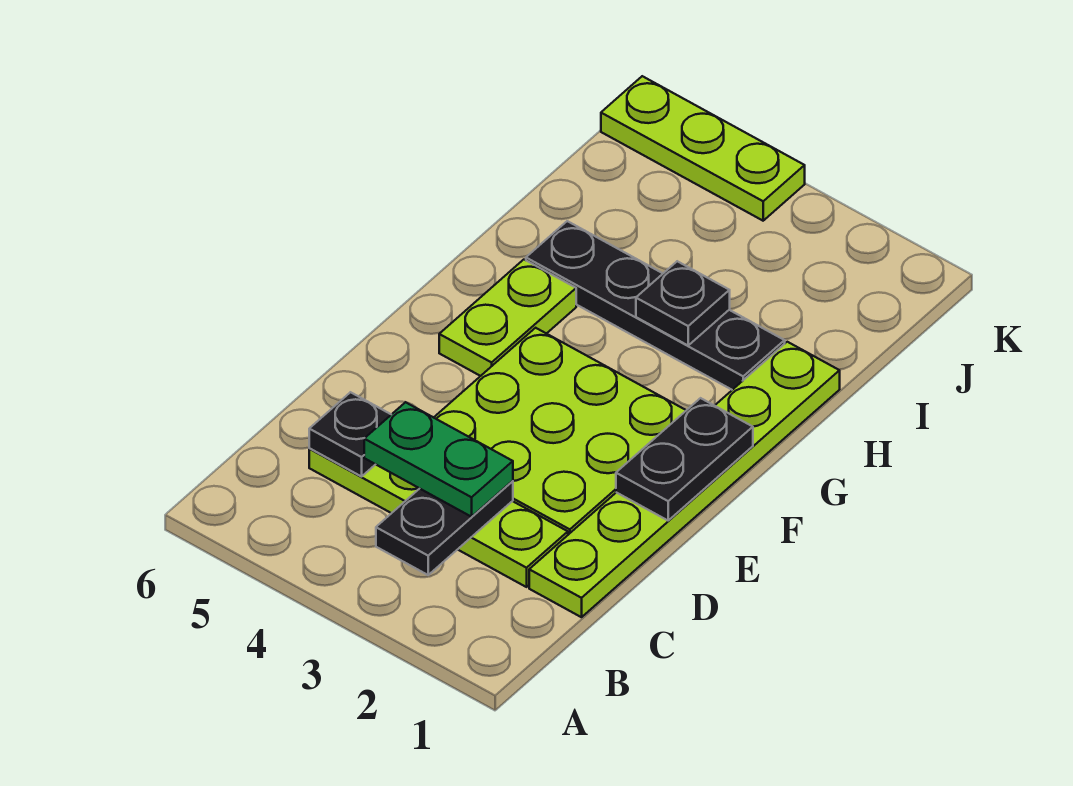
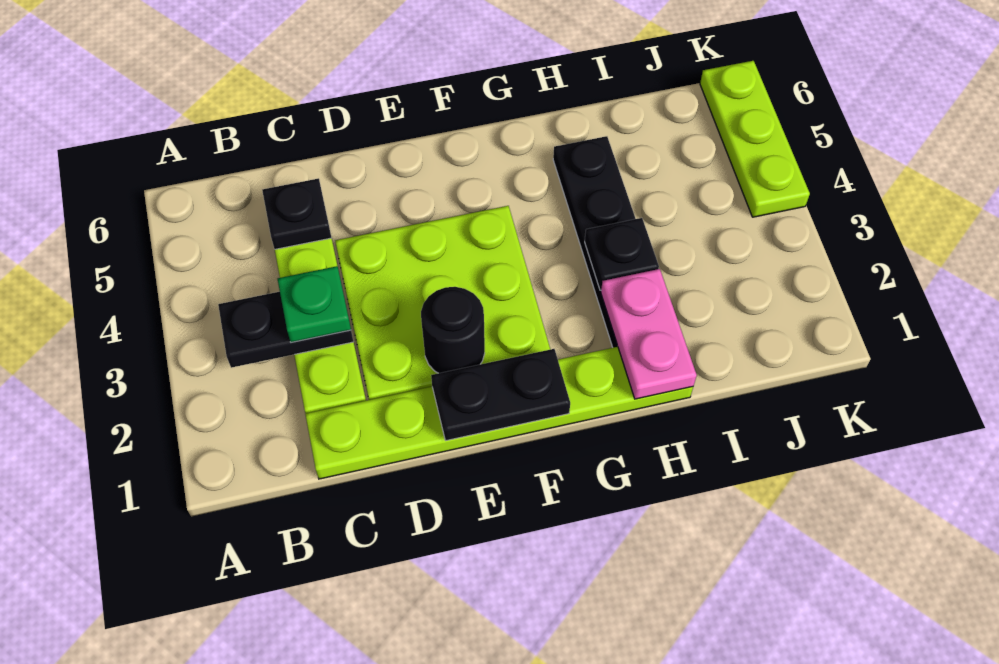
green plate C3:C4 level 3 -> green plate C3 level 3
none -> black round brick E2 level 2
lime plate F5:G5 level 1 -> none
none -> pink plate H1:H2 level 2

